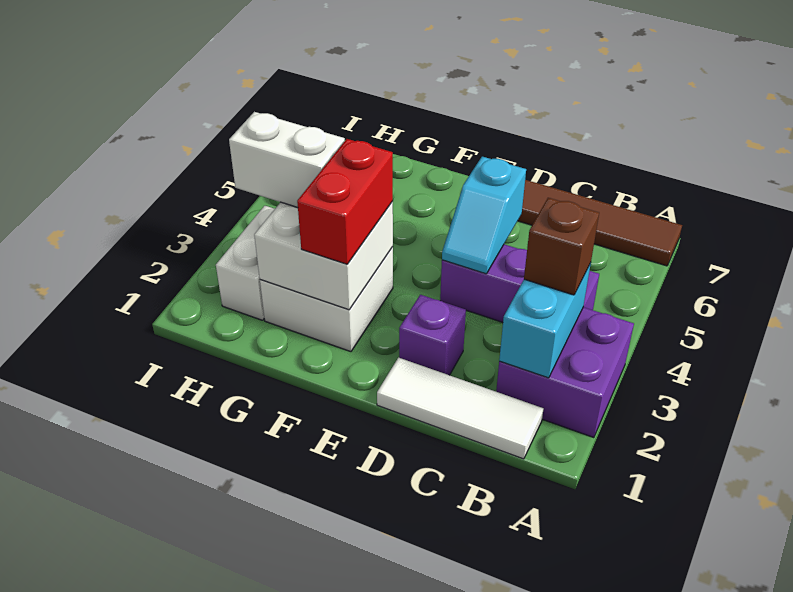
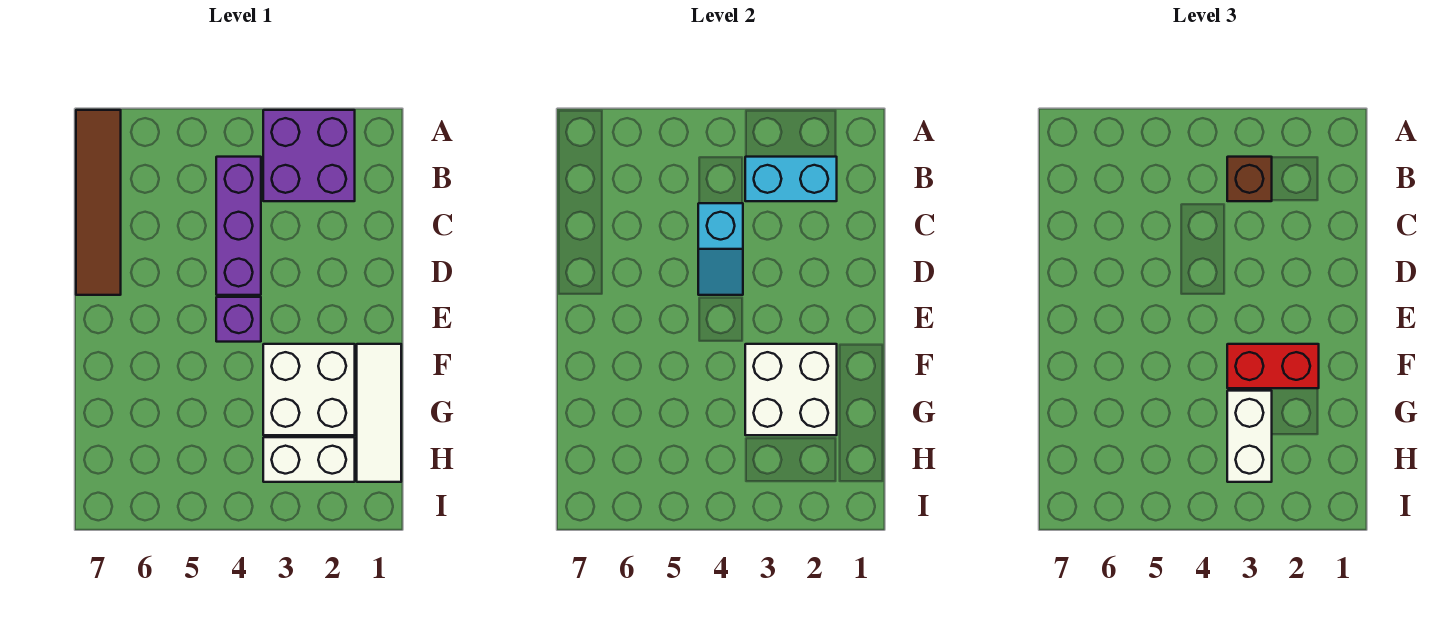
white tile B1:D1 level 1 -> white tile F1:H1 level 1
purple brick D2 level 1 -> purple brick E4 level 1
cyan slope D4:D5 level 2 top 5 -> cyan slope C4:D4 level 2 top C

